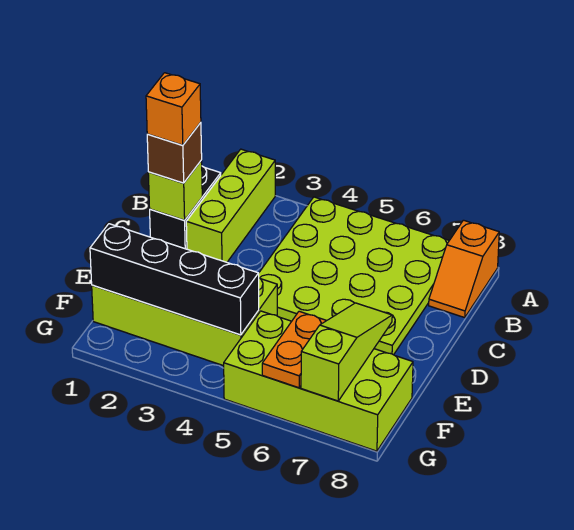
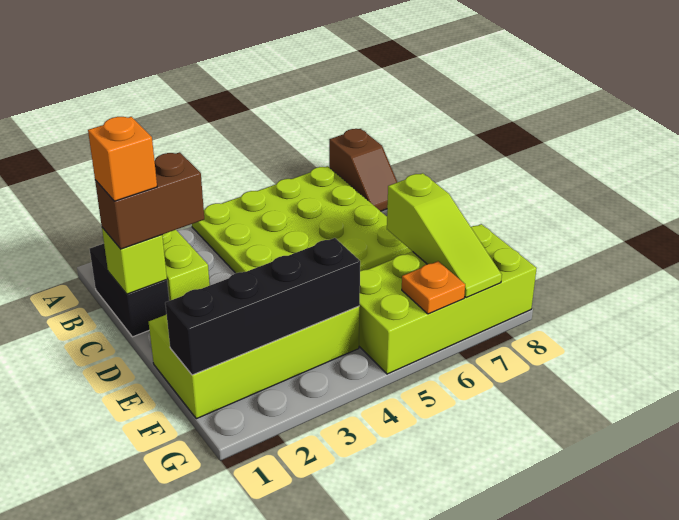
orange slope A8:B8 level 1 top A -> brown slope A8:B8 level 1 top A
brown brick C1 level 3 -> brown brick C1:C2 level 3
lime slope E7:G7 level 2 top G -> lime slope E7:G7 level 2 top E
orange plate F6:G6 level 2 -> orange plate G6 level 2

